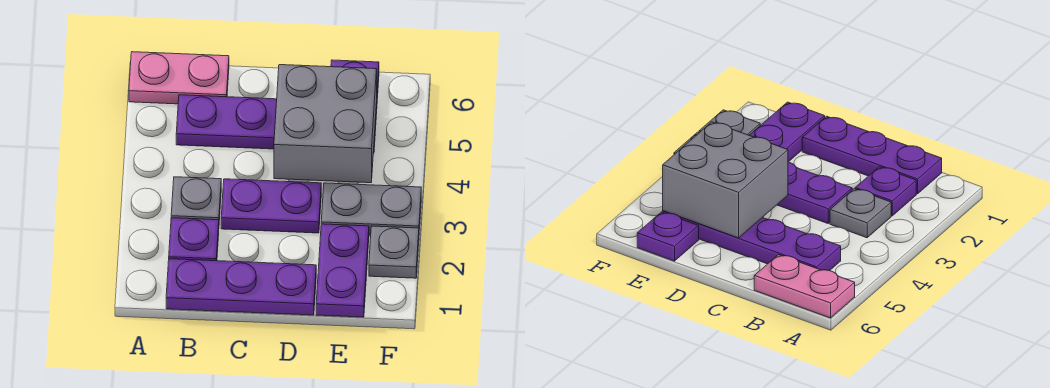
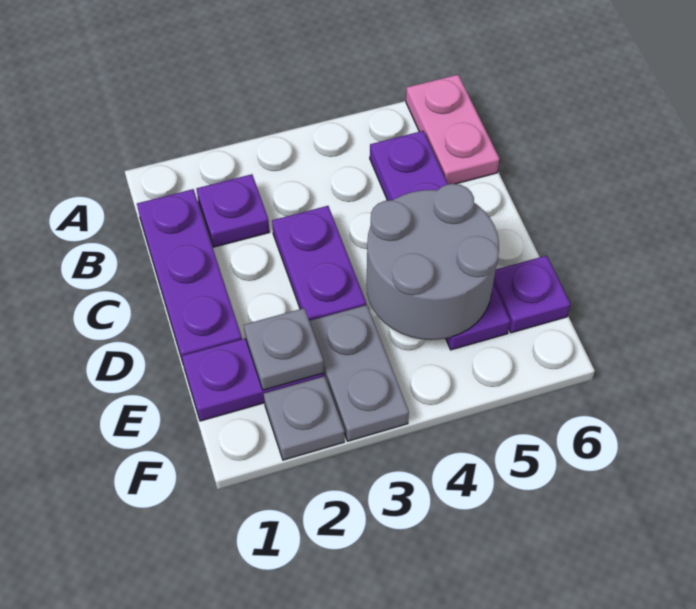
grey plate B3 level 1 -> grey plate E2 level 2
grey brick D4:E5 level 2 -> grey round brick D4:E5 level 2

